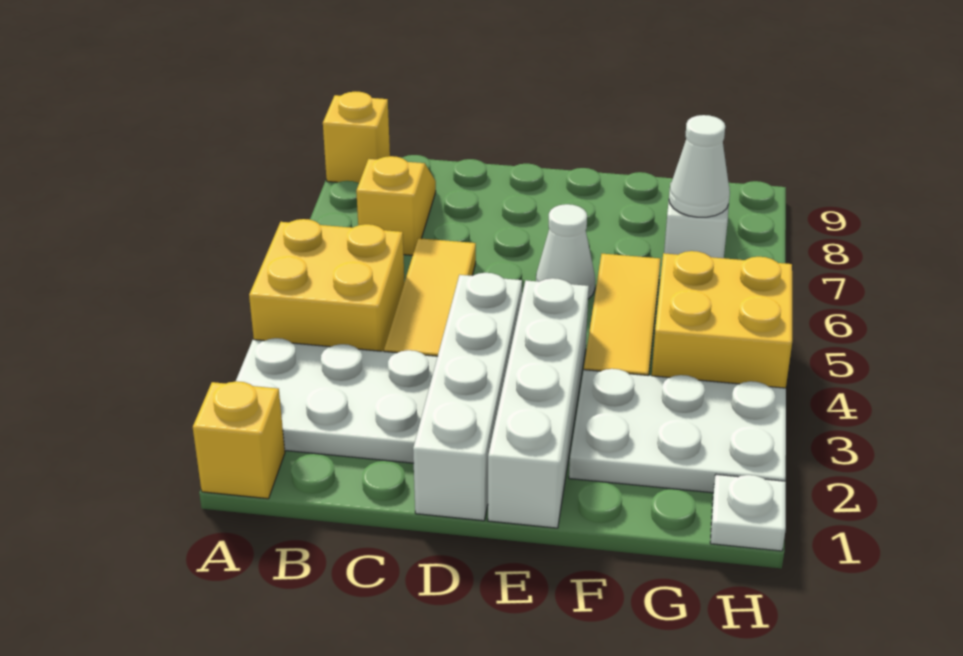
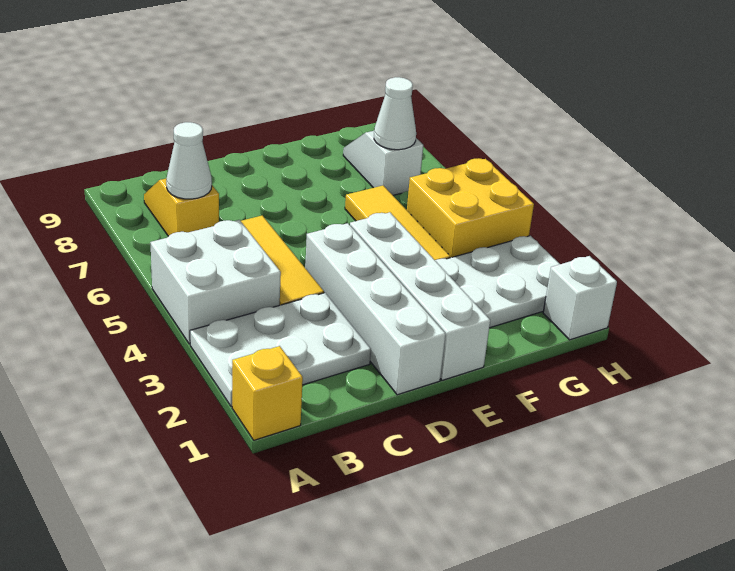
yellow brick A4:B5 level 1 -> white brick A4:B5 level 1
yellow brick A9 level 1 -> none
white cone E6 level 1 -> white cone B7 level 2
white plate H1 level 1 -> white brick H1 level 1

